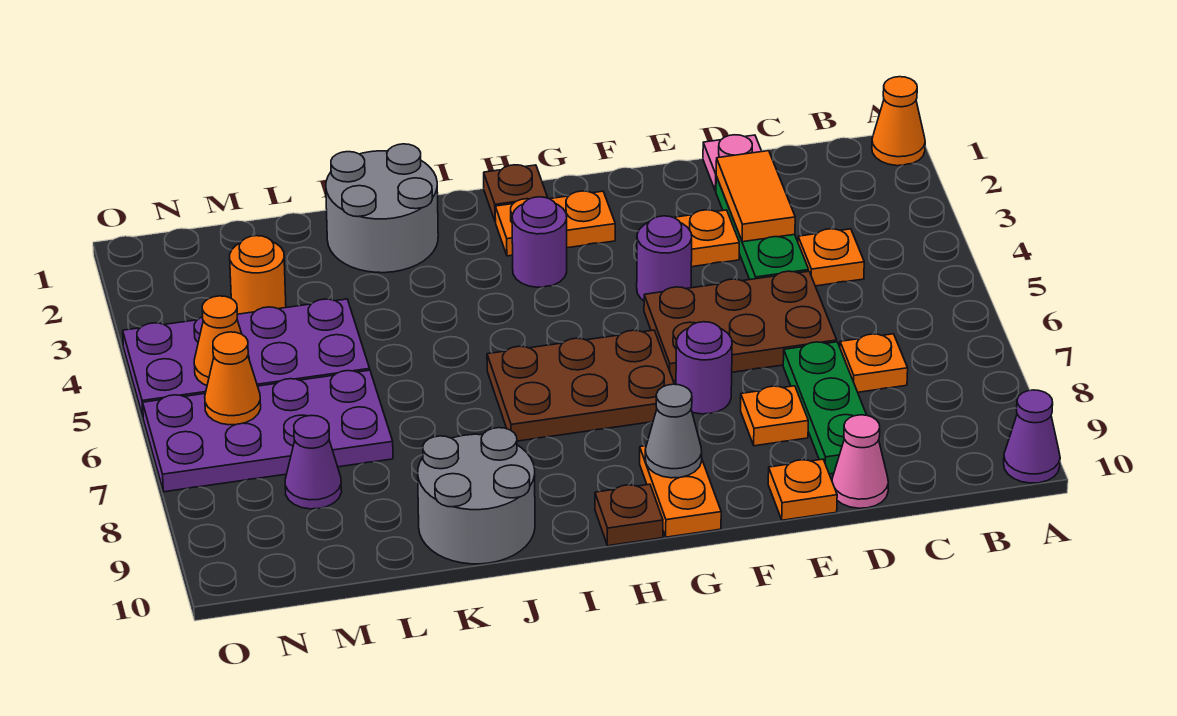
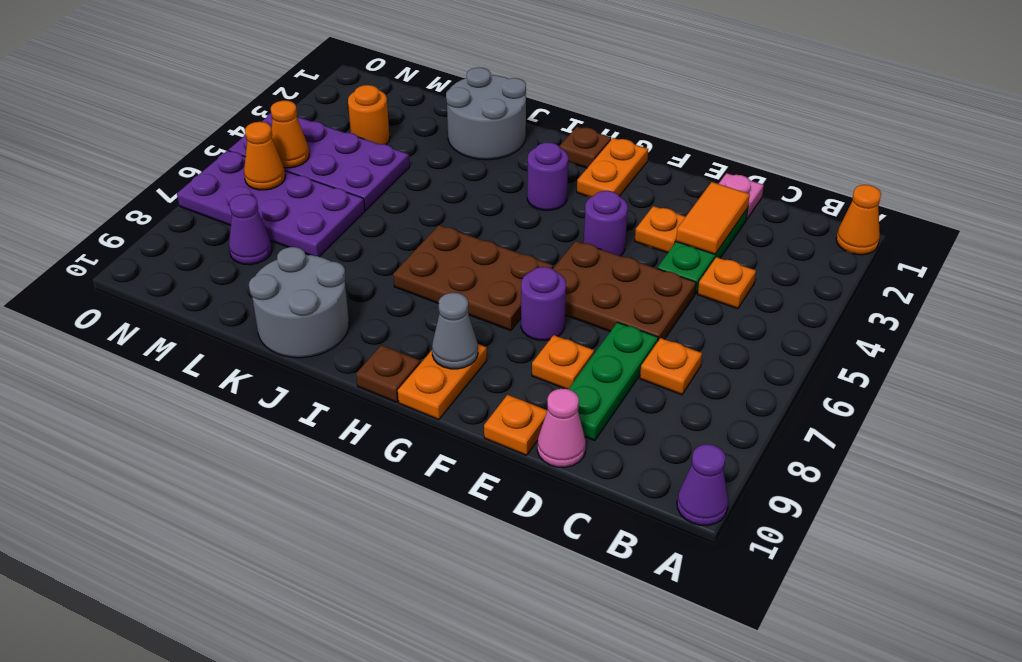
orange plate G2:H2 level 1 -> orange plate G1:G2 level 1

